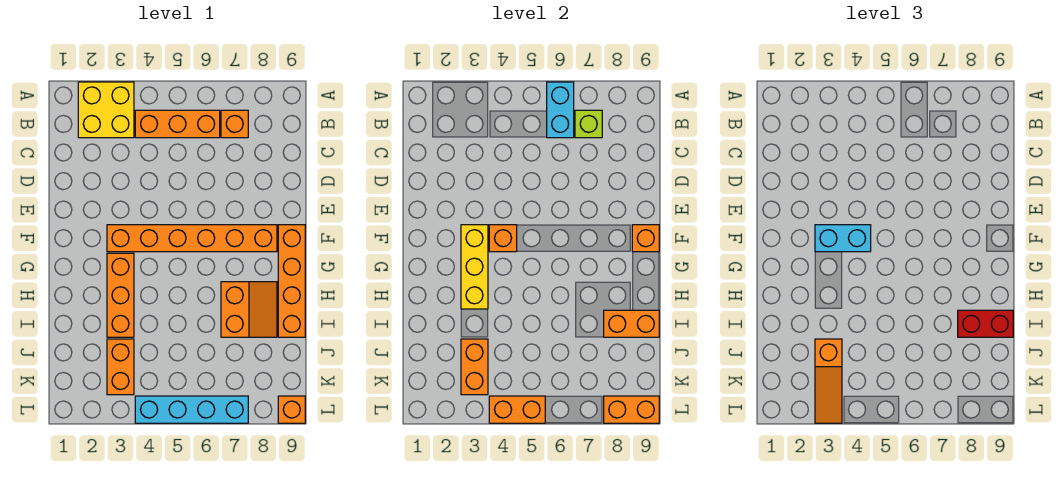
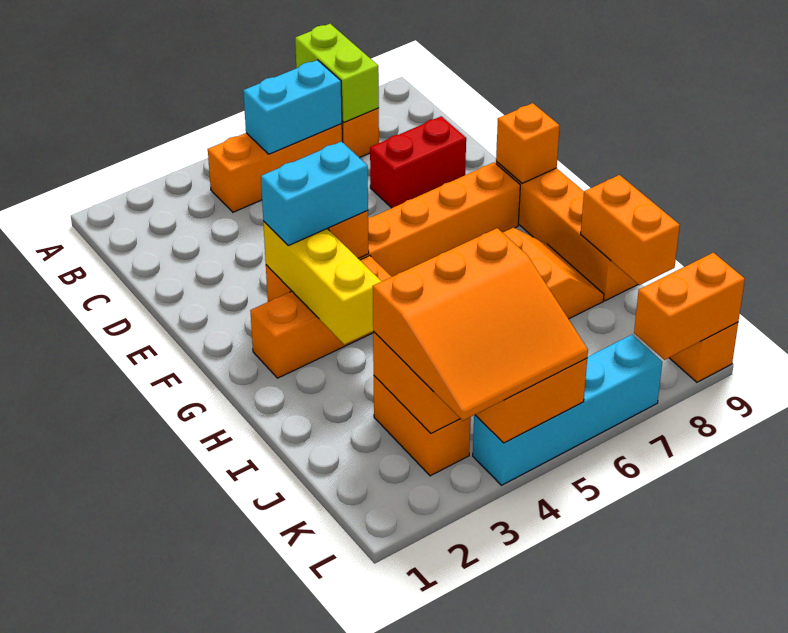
yellow brick A2:B3 level 1 -> none
cyan brick A6:B6 level 2 -> cyan brick B5:B6 level 2
lime brick B7 level 2 -> lime brick A7:B7 level 2
orange brick G3:I3 level 1 -> orange brick G2:G4 level 1
orange brick I8:I9 level 2 -> orange brick I9:J9 level 2
red brick I8:I9 level 3 -> red brick D7:D8 level 1
orange slope J3:L3 level 3 top J -> orange slope J3:L5 level 3 top J

